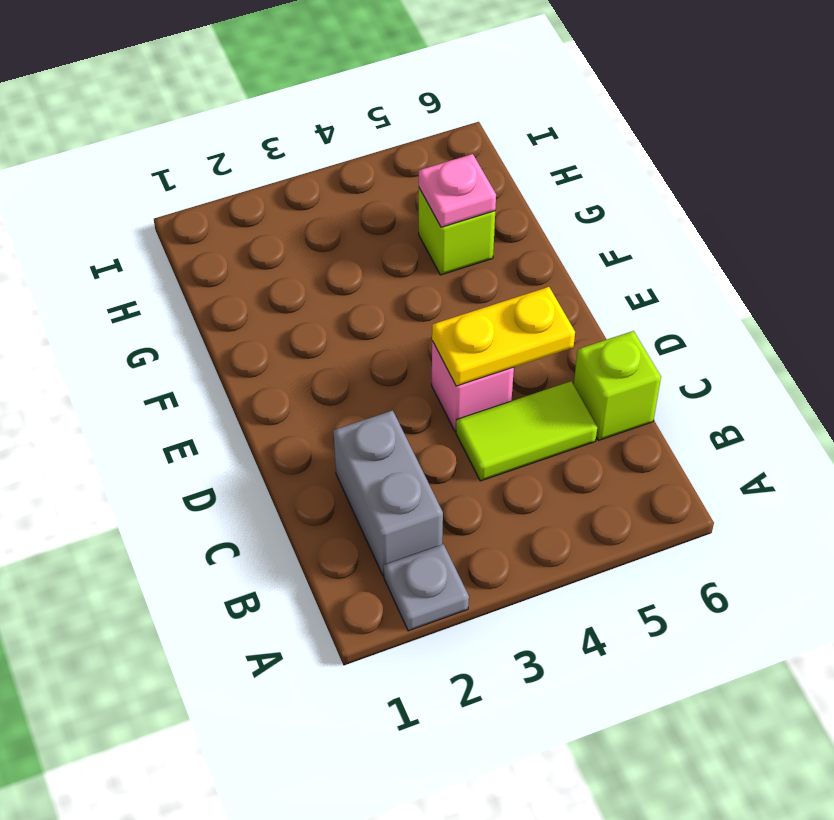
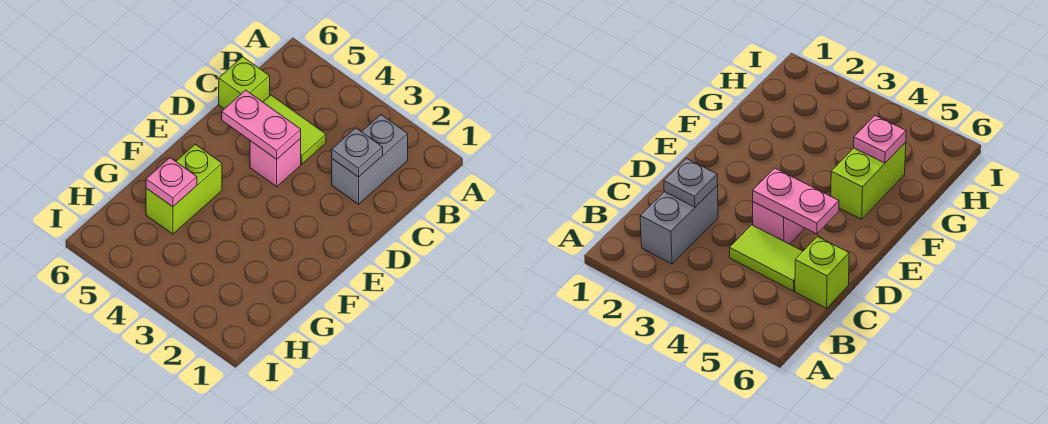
grey plate A2 level 1 -> grey plate C2 level 2
yellow plate D4:D5 level 2 -> pink plate D4:D5 level 2
lime brick G5 level 1 -> lime brick F5:G5 level 1

